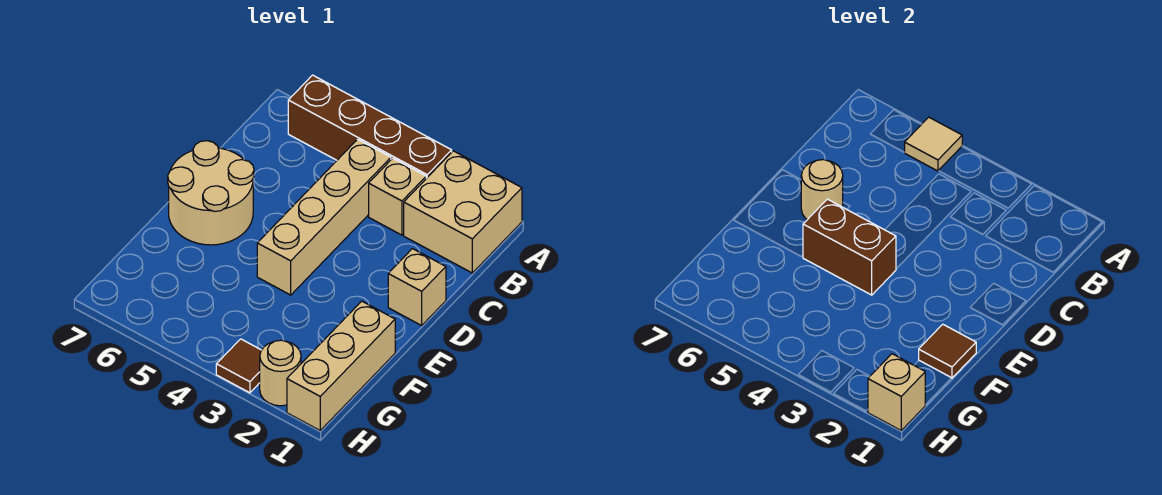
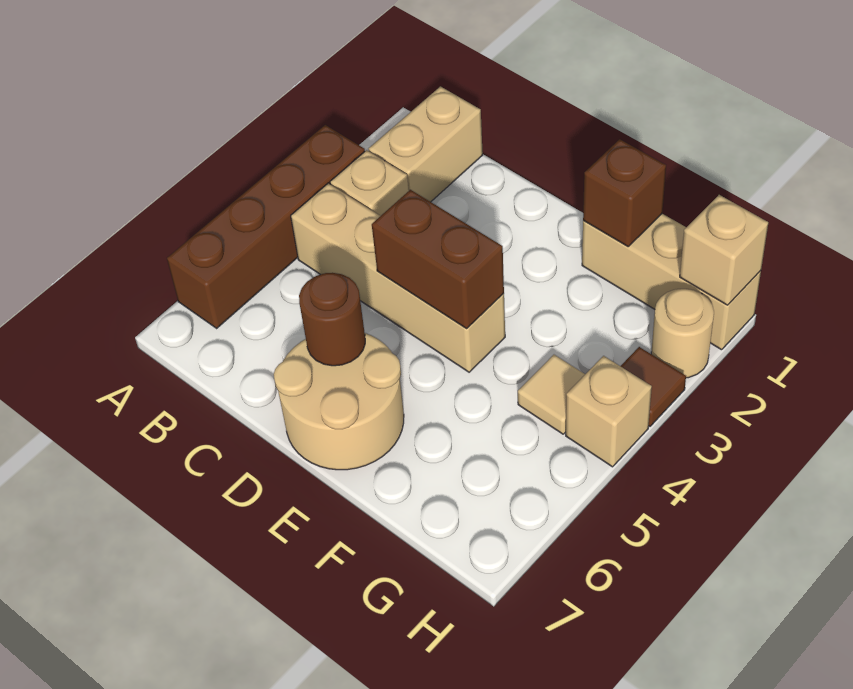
tan brick A1:B2 level 1 -> tan brick B1:B2 level 1
tan tile A5 level 2 -> tan tile G4 level 1
tan brick D1 level 1 -> tan brick H4 level 1
tan round brick D6 level 2 -> brown round brick D6 level 2
brown brick E4:E5 level 2 -> brown brick D4:E4 level 2
brown tile F1 level 2 -> brown brick F1 level 2

